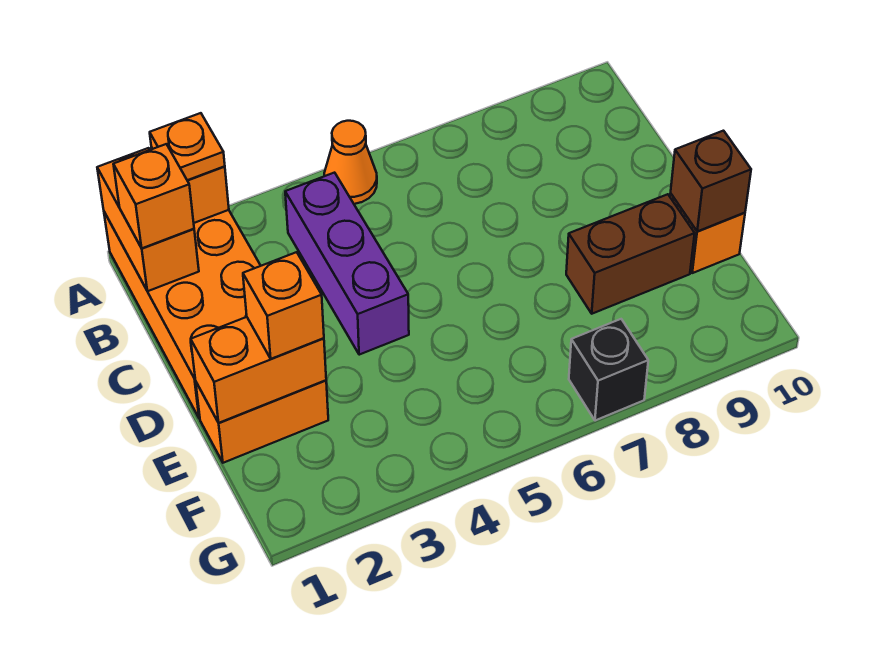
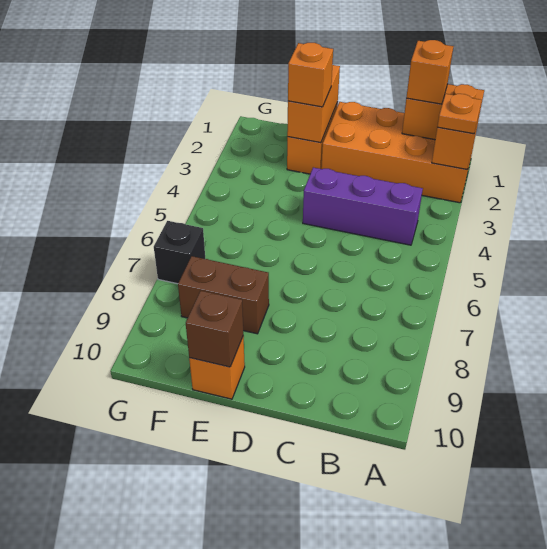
orange cone A5 level 1 -> none
brown brick E8:E9 level 1 -> brown brick E8:F8 level 1

